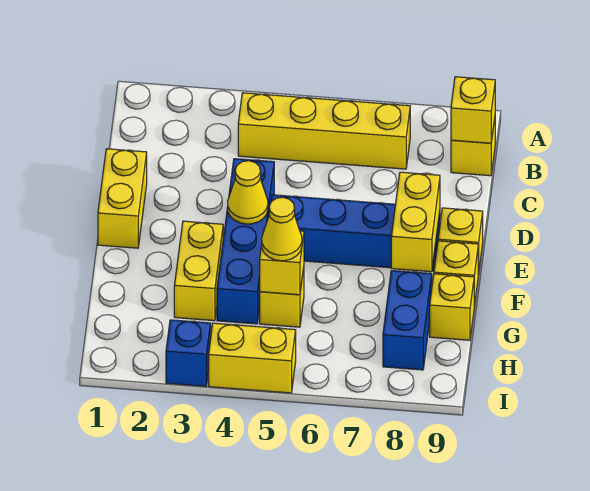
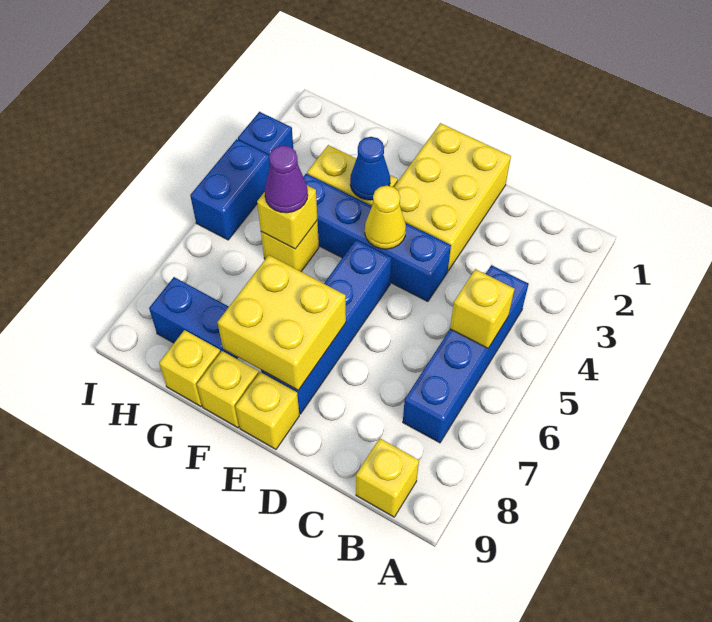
yellow brick B4:B7 level 1 -> blue brick B4:B7 level 1
yellow brick B9 level 2 -> yellow brick B5 level 2
yellow brick D1:E1 level 1 -> yellow brick D1:E3 level 1
yellow brick E8:F8 level 2 -> yellow brick E7:F8 level 2
none -> blue cone F3 level 2
yellow cone G5 level 3 -> purple cone G5 level 3
yellow brick I4:I5 level 1 -> blue brick I4:I5 level 1

